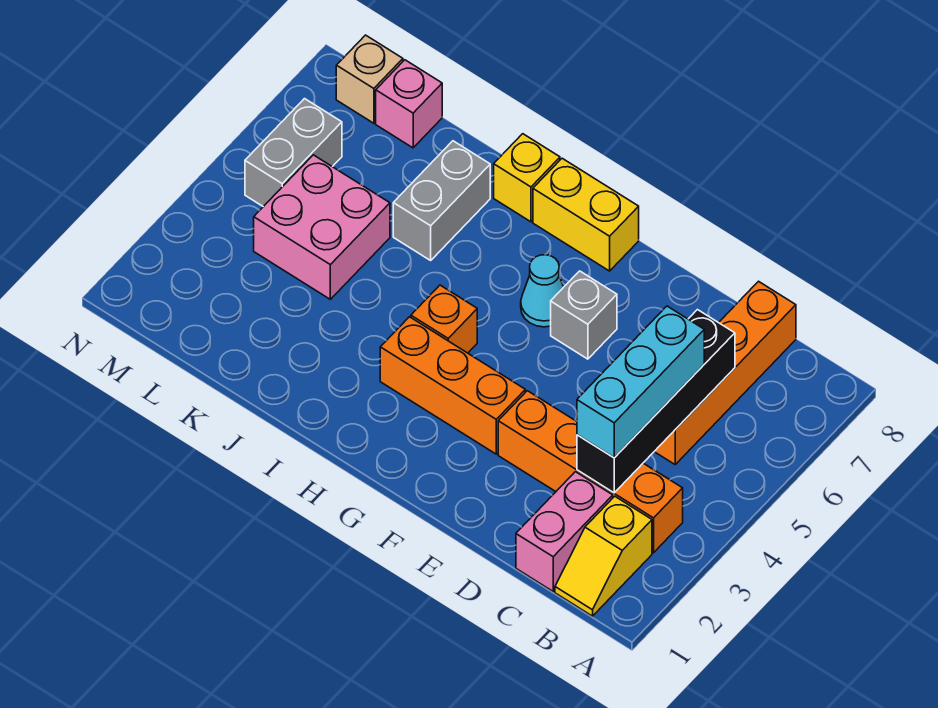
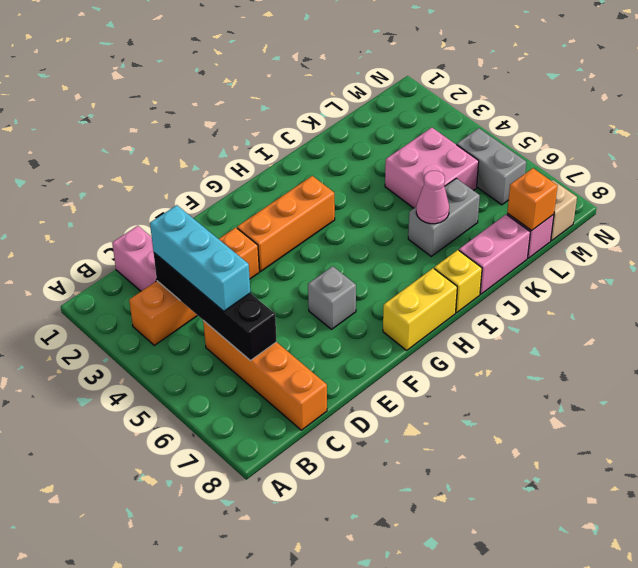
yellow slope B1:B2 level 1 top 2 -> none
cyan cone G6 level 1 -> none
orange brick H4 level 1 -> orange brick L8 level 2
grey brick J6:J7 level 1 -> grey brick J6:K6 level 1
none -> pink cone J6 level 2
none -> pink brick J8:K8 level 1

